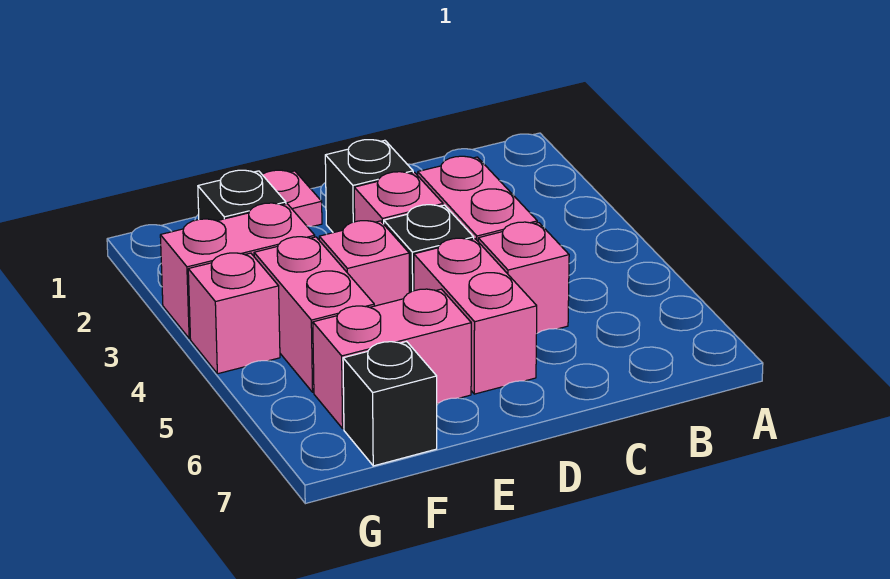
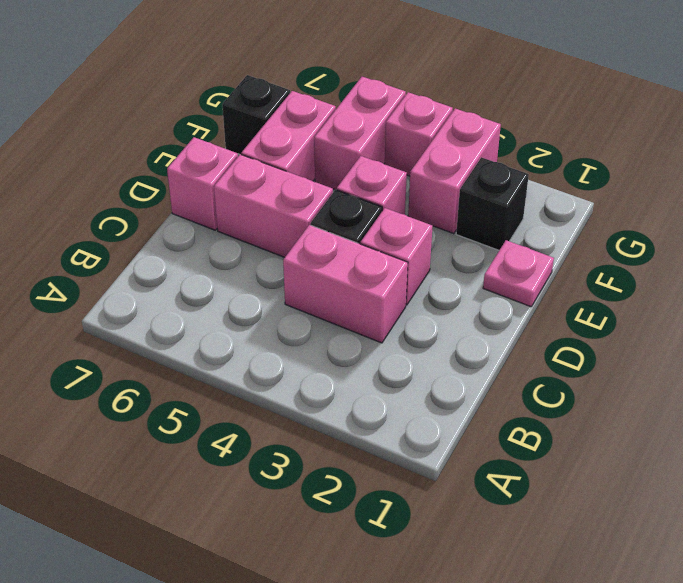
pink brick C5 level 1 -> pink brick D7 level 1
black brick D2 level 1 -> none
pink brick F4:F5 level 1 -> pink brick F5:G5 level 1

